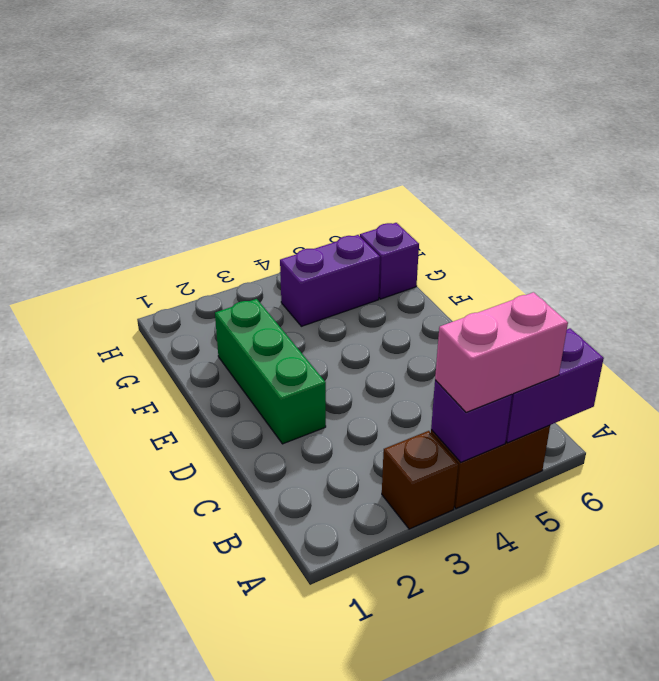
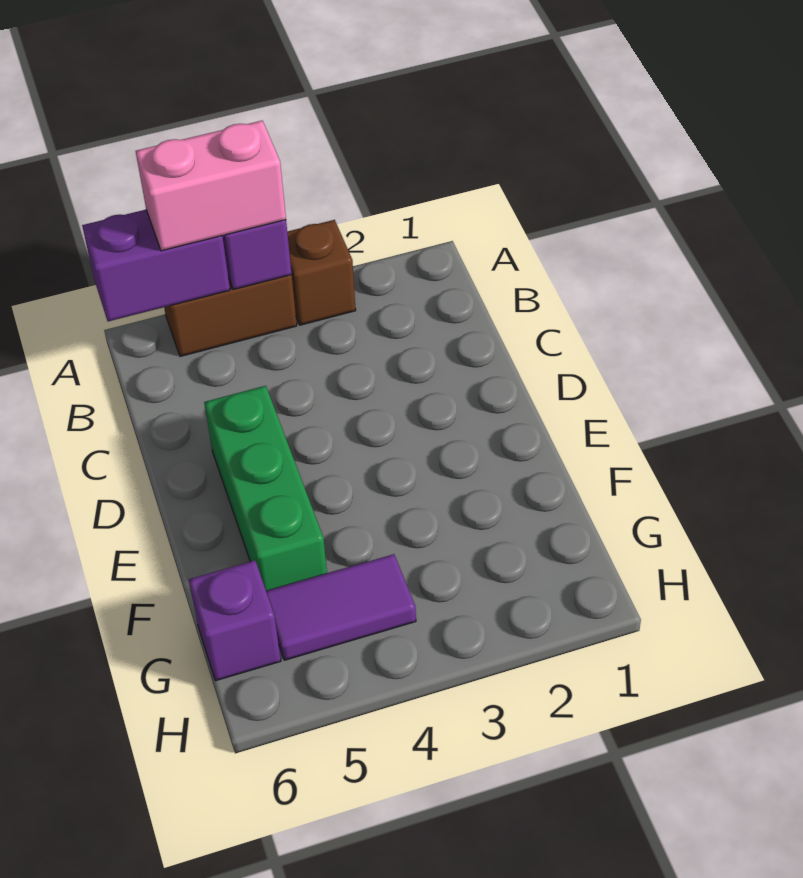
green brick D2:F2 level 1 -> green brick D5:F5 level 1
purple brick G4:G5 level 1 -> purple tile G4:G5 level 1

